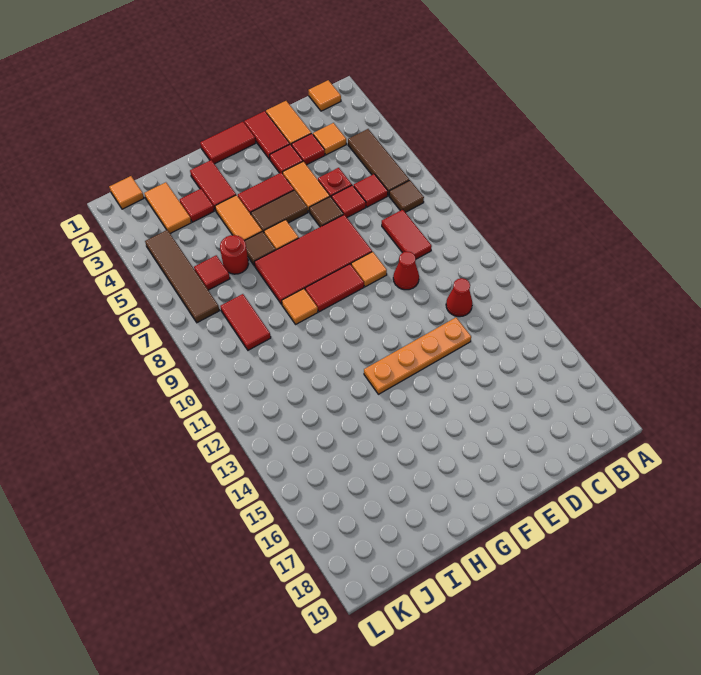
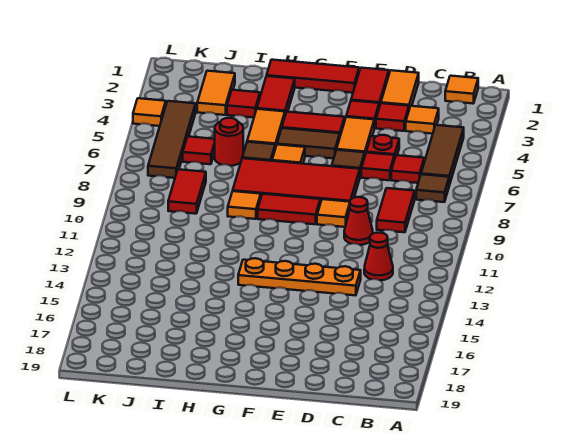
red tile F1:G1 level 1 -> red tile F1:H1 level 1
orange tile K1 level 1 -> orange tile L4 level 1

